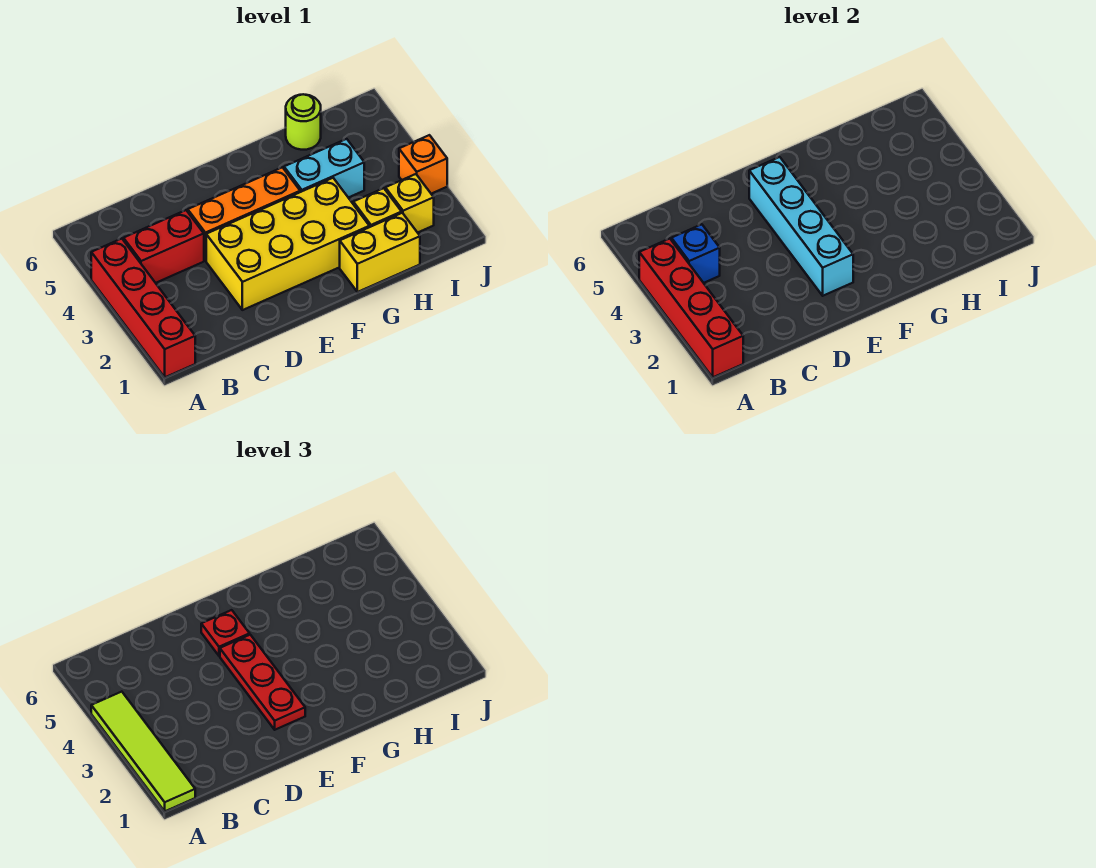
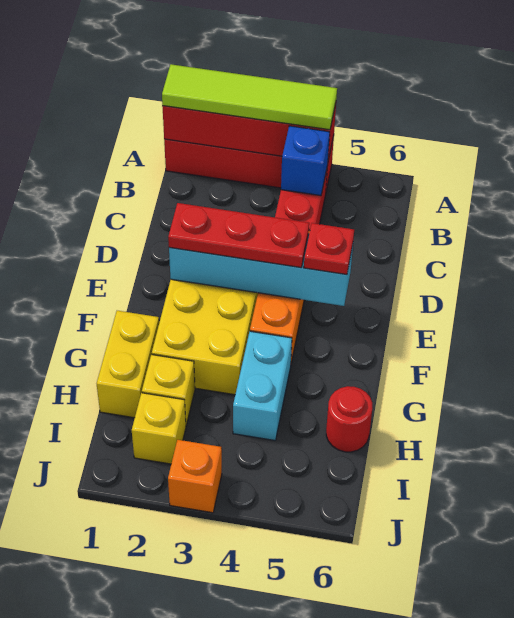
lime round brick H6 level 1 -> red round brick H6 level 1

